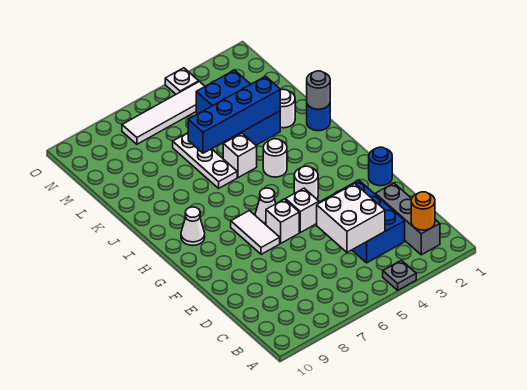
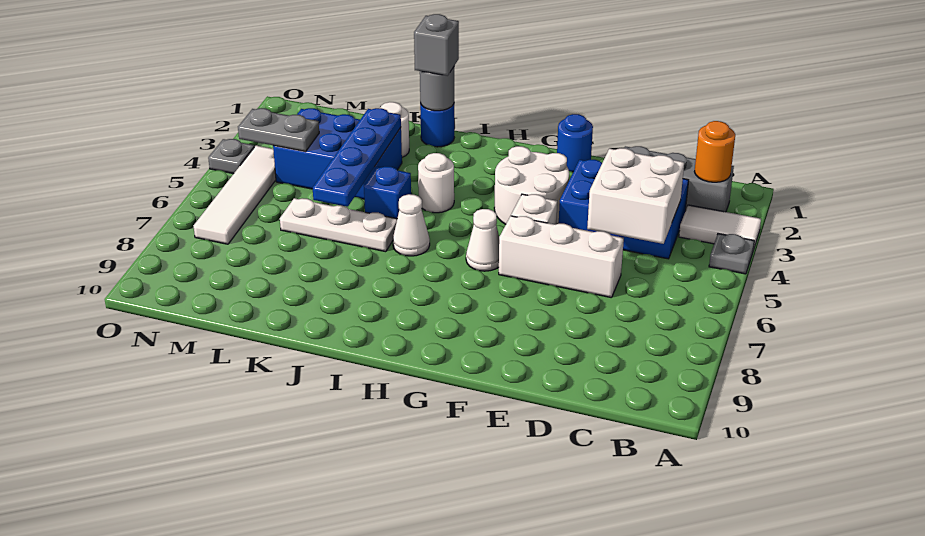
white brick F6 level 1 -> white brick D6:F6 level 1
white tile F7:G7 level 1 -> white tile A3:B3 level 1
white round brick G4 level 1 -> white round brick F3:G4 level 1
white cone H9 level 1 -> white cone I6 level 1
none -> grey brick J1 level 3
white brick J5 level 1 -> blue brick J5 level 1
blue brick K3:K6 level 2 -> blue plate K3:K6 level 2
none -> grey plate M4:N4 level 2
white plate O4 level 1 -> grey plate O4 level 1

